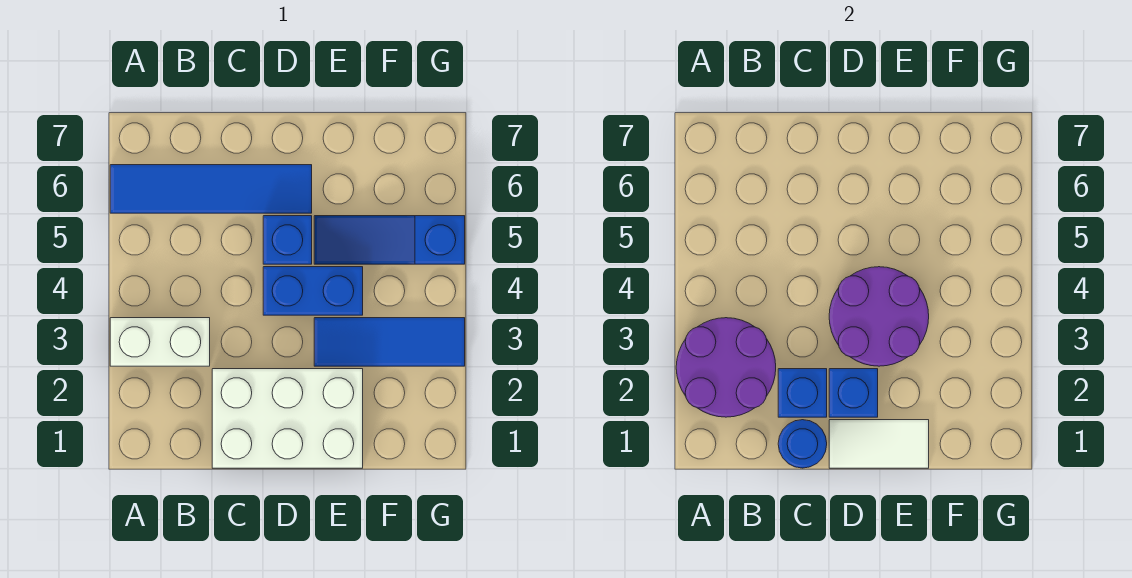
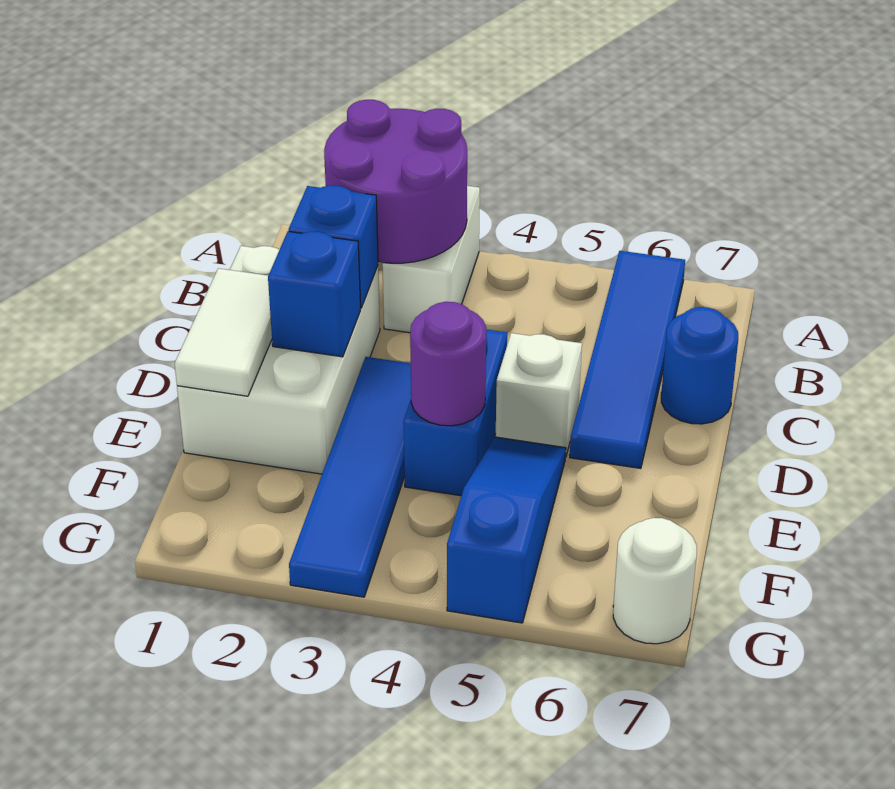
blue round brick C1 level 2 -> blue round brick C7 level 1
purple round brick D3:E4 level 2 -> purple round brick E4 level 2
blue brick D5 level 1 -> white brick D5 level 1
blue tile E3:G3 level 1 -> blue tile D3:G3 level 1
none -> white round brick G7 level 1

